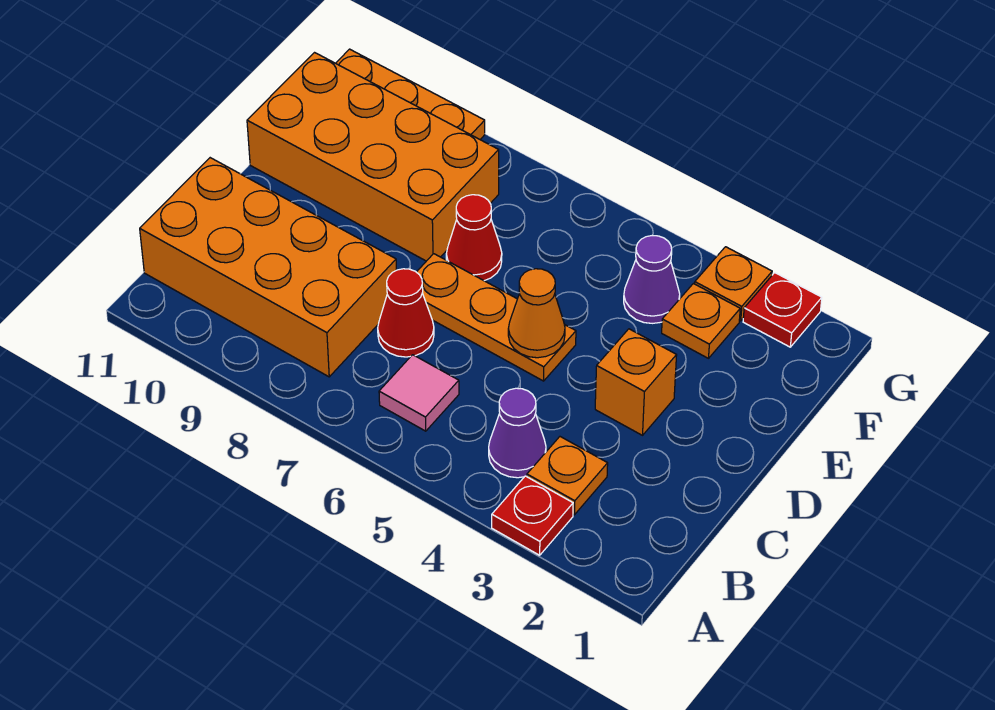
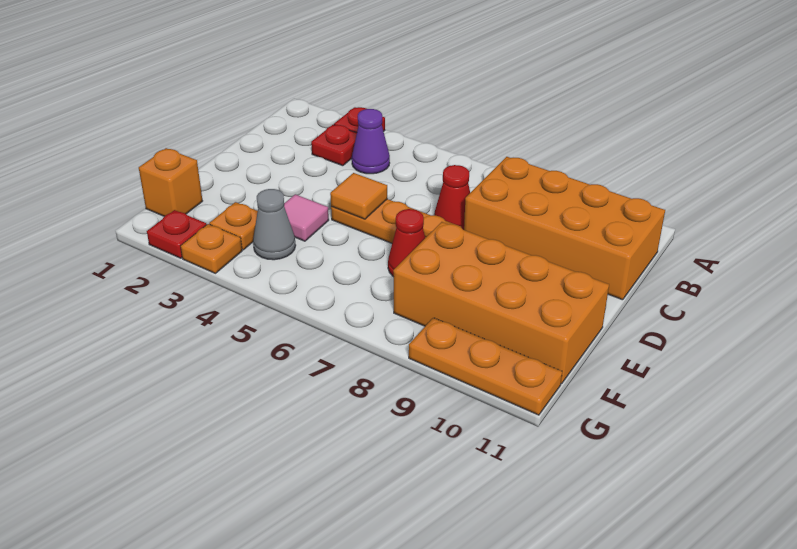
orange plate B3 level 1 -> red plate B3 level 1
pink tile B6 level 1 -> pink tile E4 level 1
orange brick D3 level 1 -> orange brick F1 level 1
orange cone D5 level 2 -> orange tile D5 level 2
purple cone F4 level 1 -> grey cone F4 level 1

